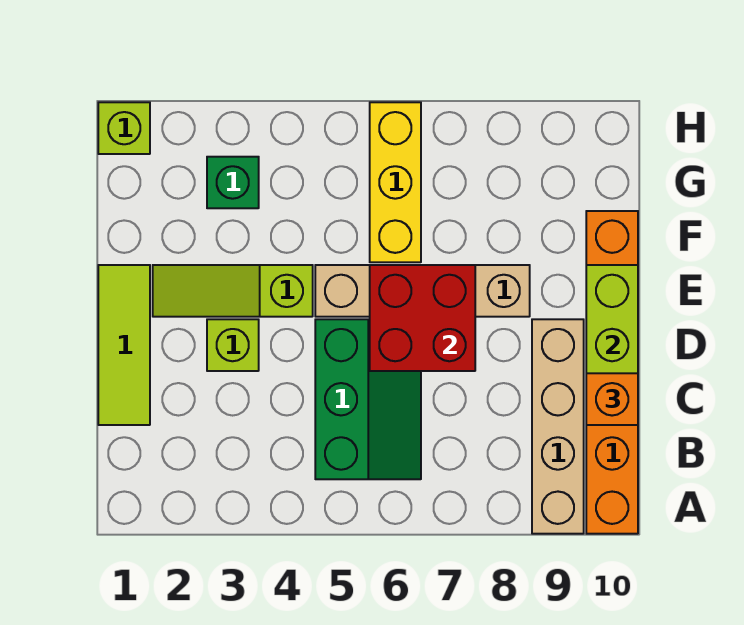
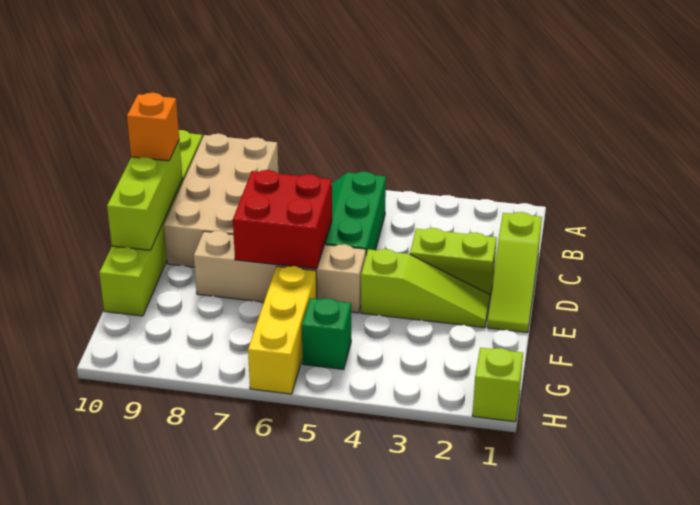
tan brick A9:D9 level 1 -> tan brick A8:D9 level 1
orange brick A10:F10 level 1 -> lime brick A10:F10 level 1
lime tile C1:E1 level 1 -> lime slope C1:E1 level 1 top C
lime brick D3 level 1 -> lime brick D2:D3 level 1
green brick G3 level 1 -> green brick G5 level 1

